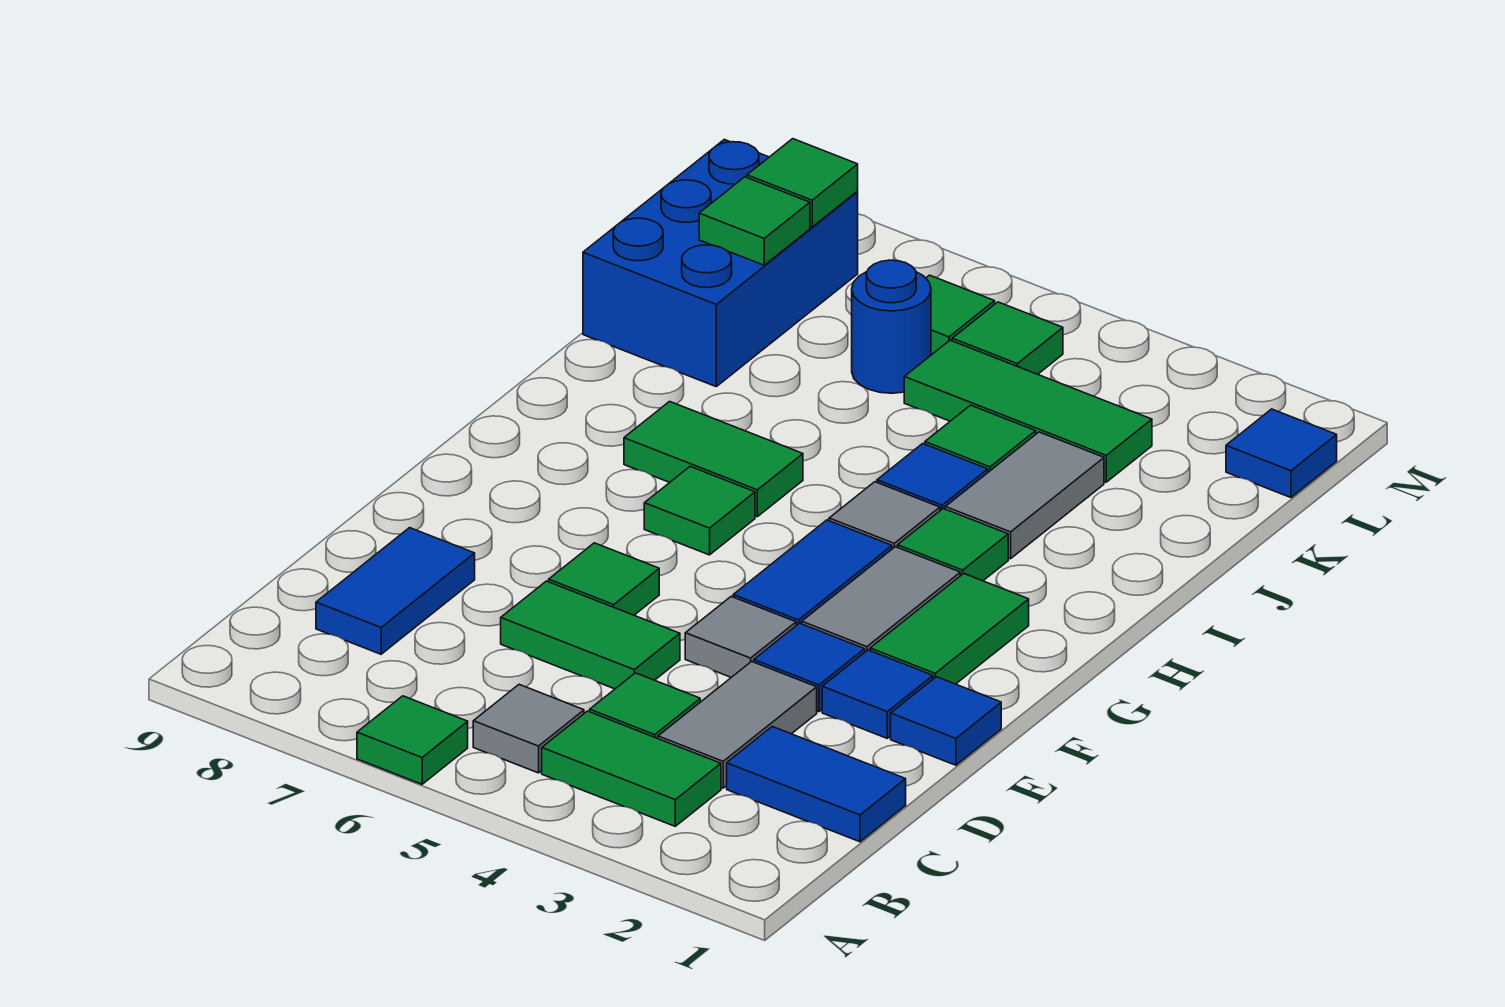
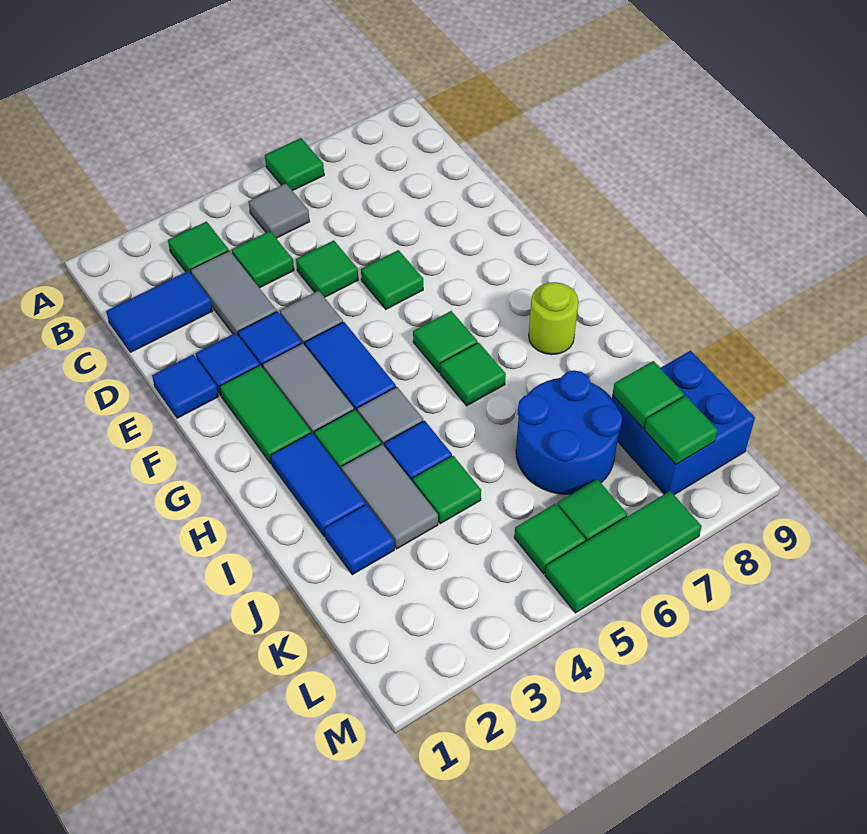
green tile B3:B4 level 1 -> green tile B3 level 1
blue tile C8:D8 level 1 -> blue tile H2:I2 level 1
green tile D5:D6 level 1 -> green tile D5 level 1
green tile H6:H7 level 1 -> green tile H6 level 1
none -> lime round brick H8 level 1
blue brick J8:L9 level 1 -> blue brick K8:L9 level 1
green tile K3:K5 level 1 -> green tile M5:M7 level 1
blue round brick K6 level 1 -> blue round brick J6:K7 level 1
blue tile L1 level 1 -> blue tile J2 level 1

